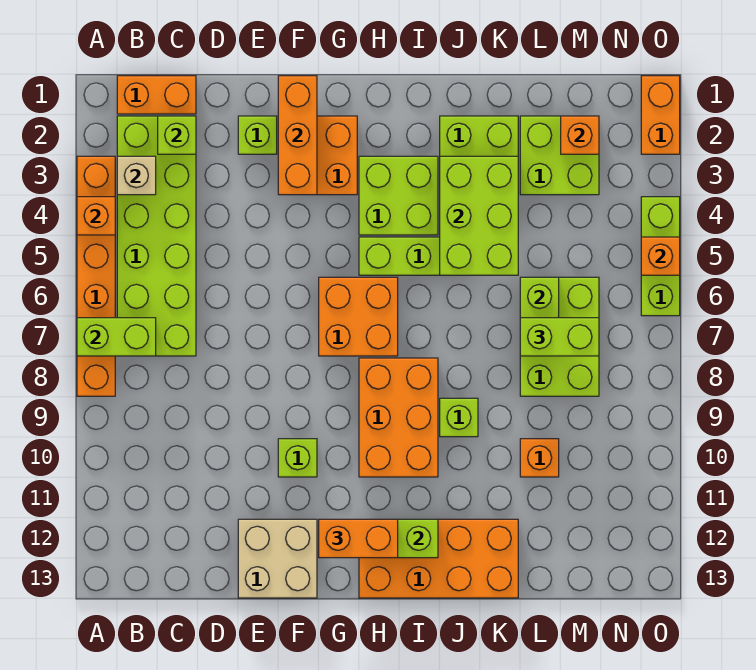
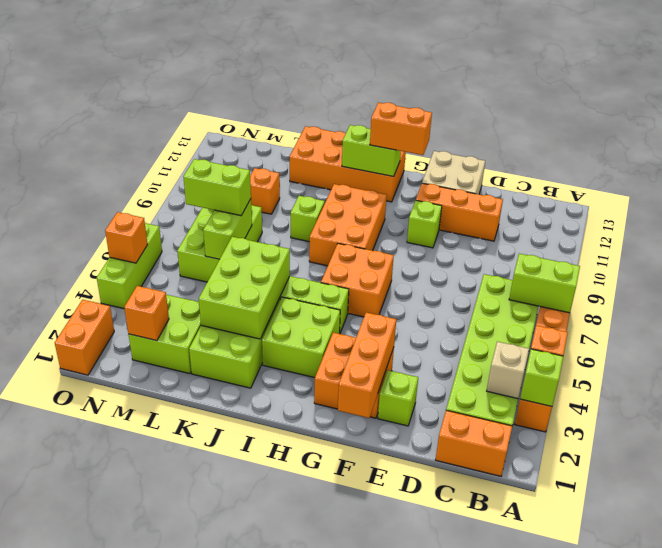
lime brick C2 level 2 -> lime brick A3 level 2
none -> orange brick D11:F11 level 1

